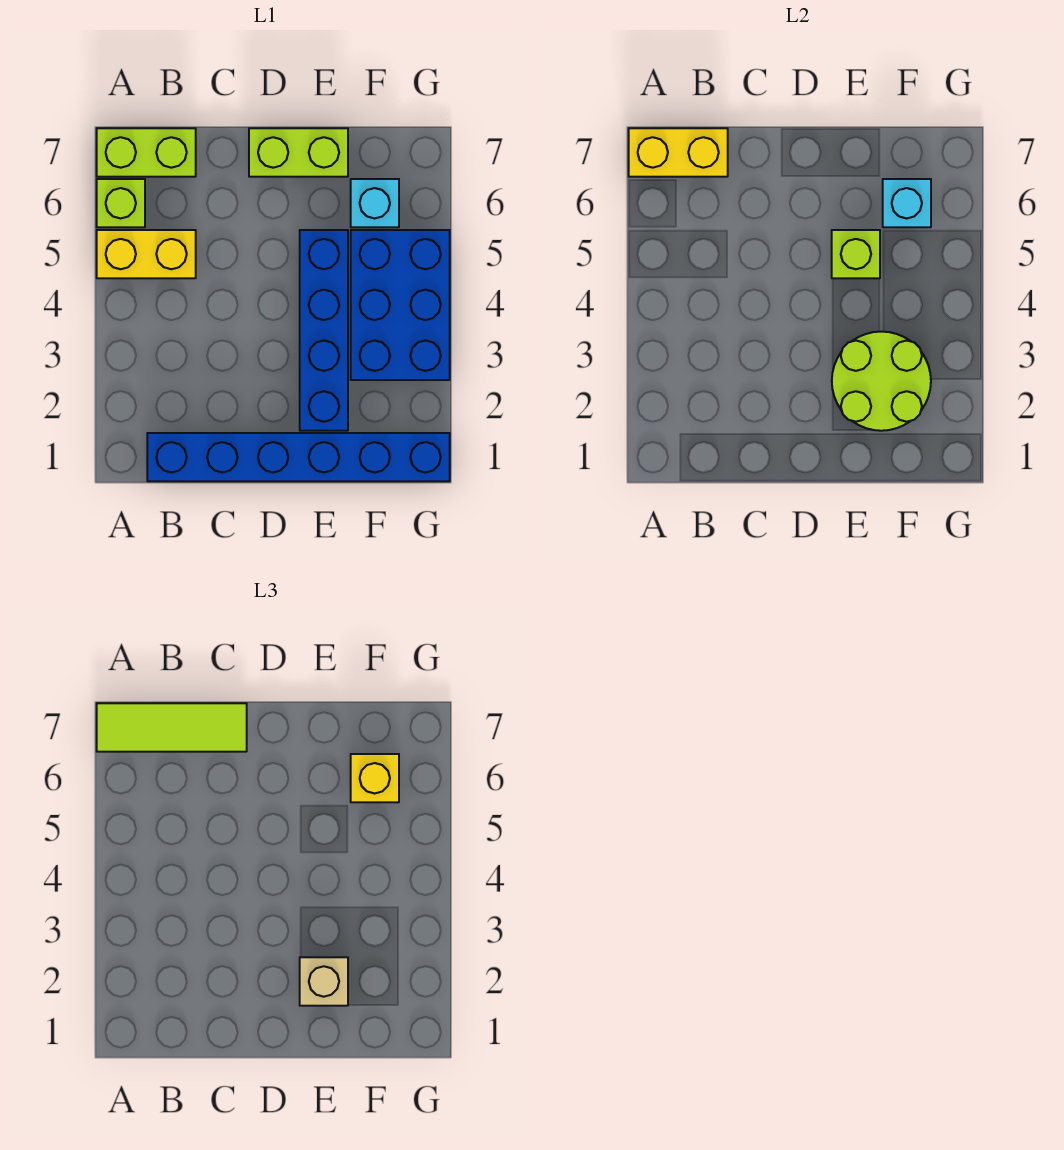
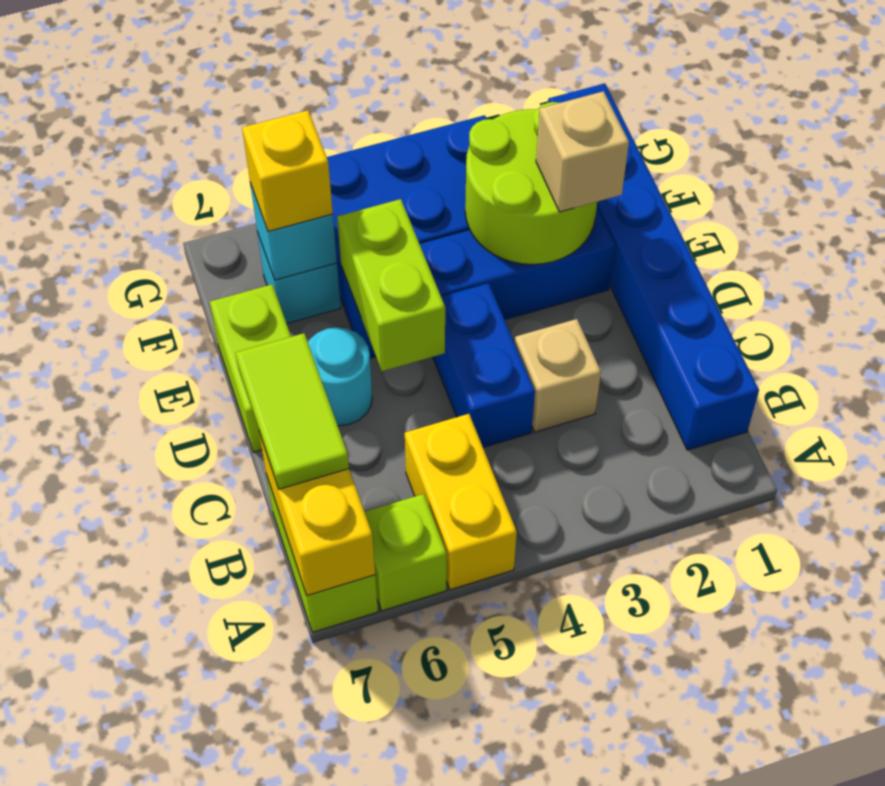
lime tile A7:C7 level 3 -> lime tile B7:C7 level 3
none -> tan brick C3 level 1
none -> blue brick C4:D4 level 1
none -> cyan round brick D6 level 1
lime brick E5 level 2 -> lime brick D5:E5 level 2

